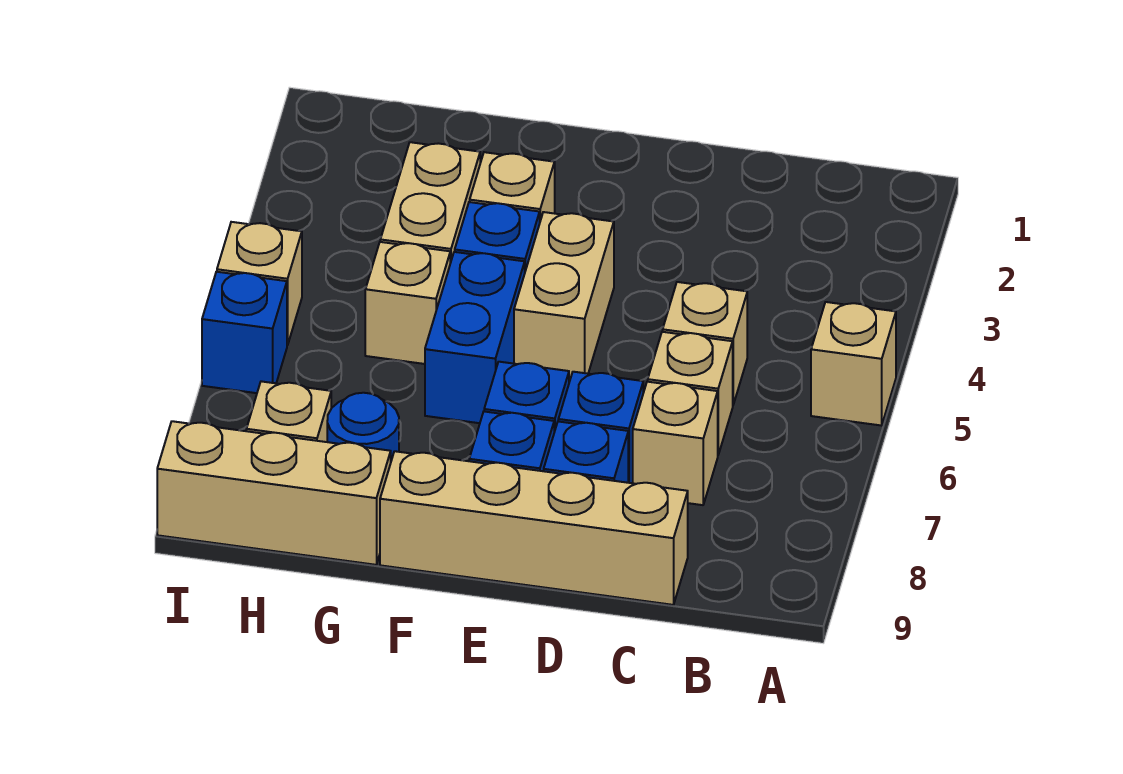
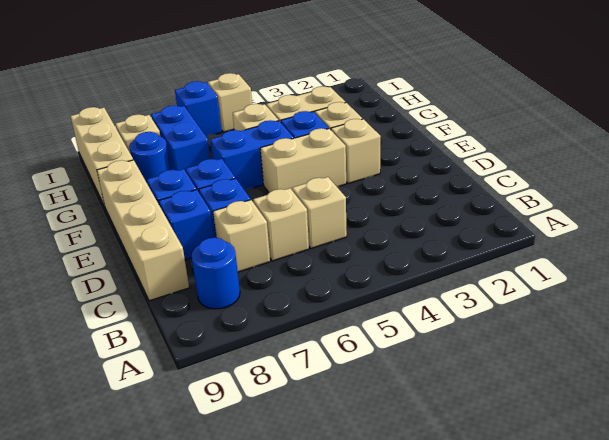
tan brick A5 level 1 -> tan brick E3 level 1
none -> blue round brick B8 level 1
none -> blue brick G7:H7 level 1

